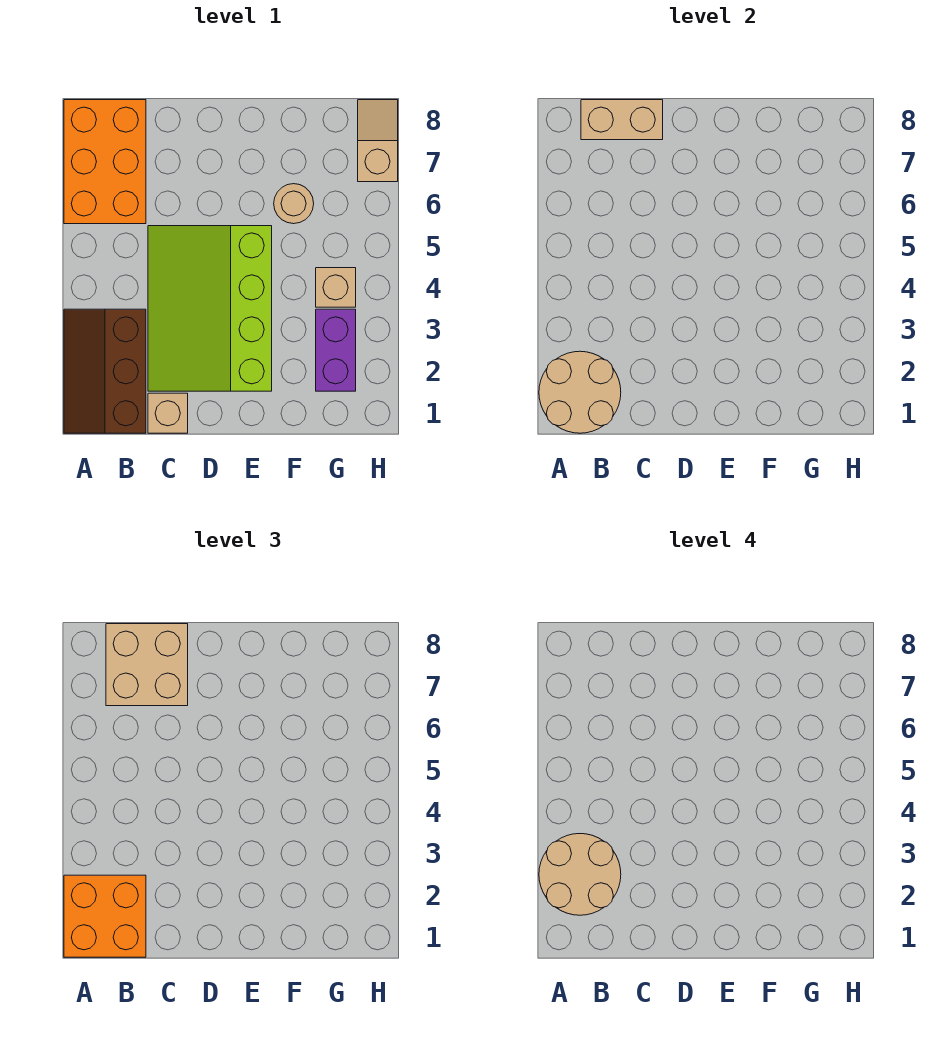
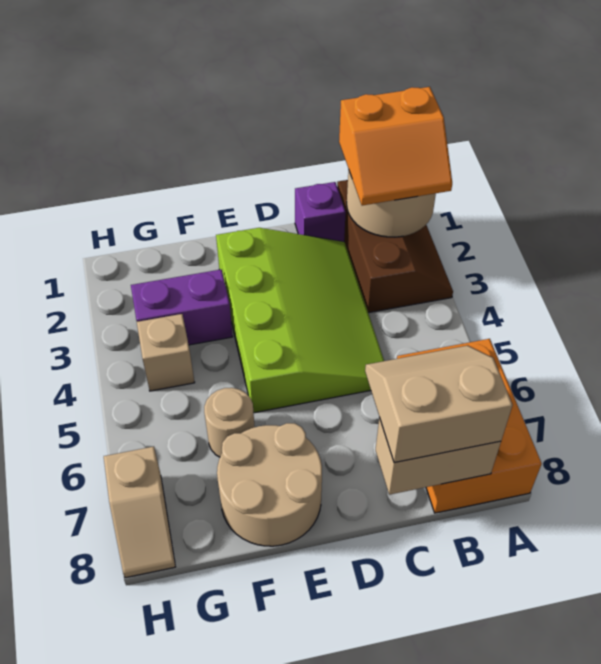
orange brick A1:B2 level 3 -> orange slope A1:B2 level 3 top 1
tan round brick A2:B3 level 4 -> tan round brick E7:F8 level 1
tan brick B7:C8 level 3 -> tan slope B7:C8 level 3 top 8
tan brick C1 level 1 -> purple brick C1 level 1
purple brick G2:G3 level 1 -> purple brick F3:G3 level 1

